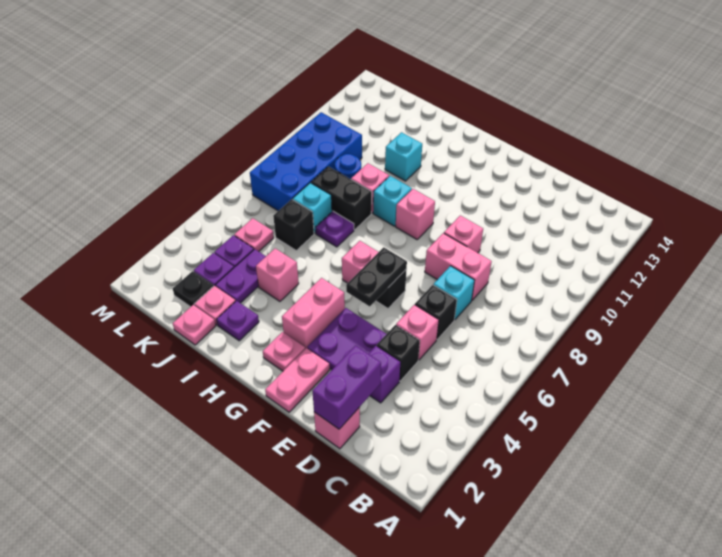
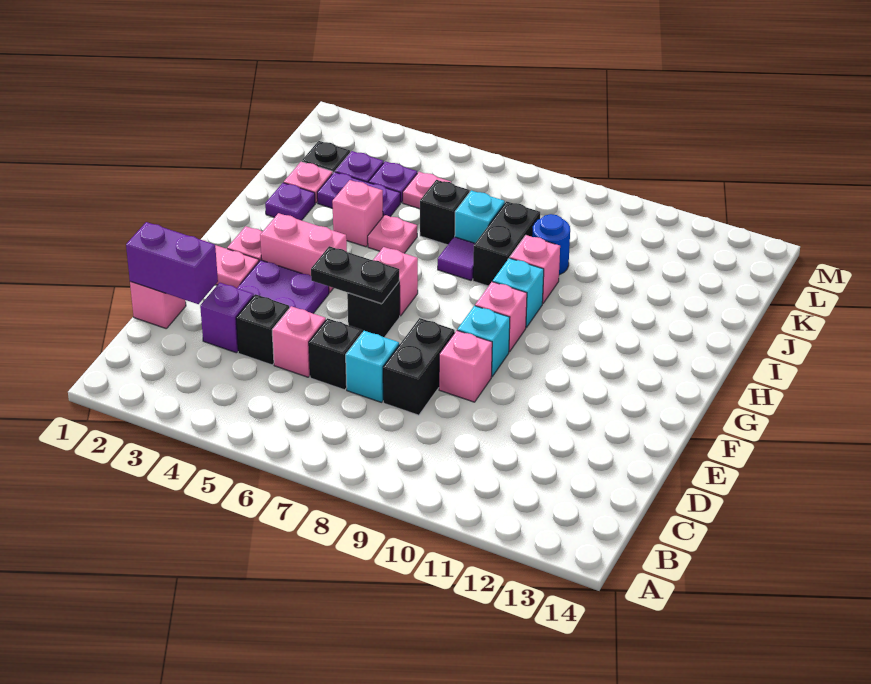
pink brick D8:E8 level 1 -> black brick D8:E8 level 1
purple plate I7 level 1 -> purple tile I7 level 1
cyan brick I11 level 1 -> cyan brick F9 level 1
pink plate J1 level 1 -> pink plate I5 level 1
blue brick K7:L10 level 1 -> none

